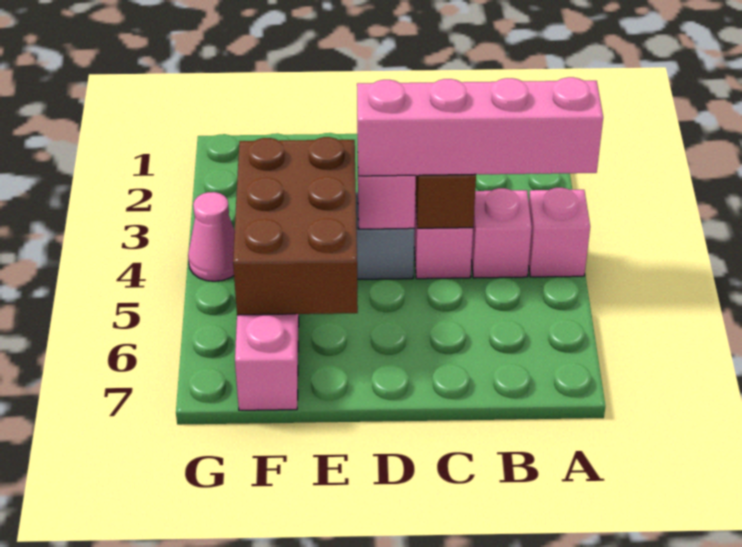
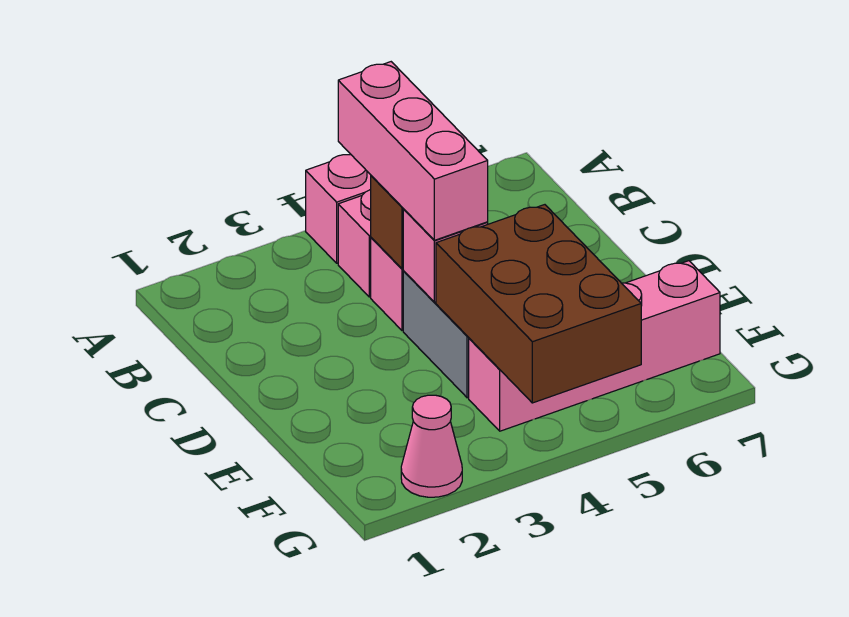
pink brick A4:D4 level 3 -> pink brick B4:D4 level 3
brown brick E4:F6 level 2 -> brown brick E4:G5 level 2
pink cone G4 level 1 -> pink cone G2 level 1

